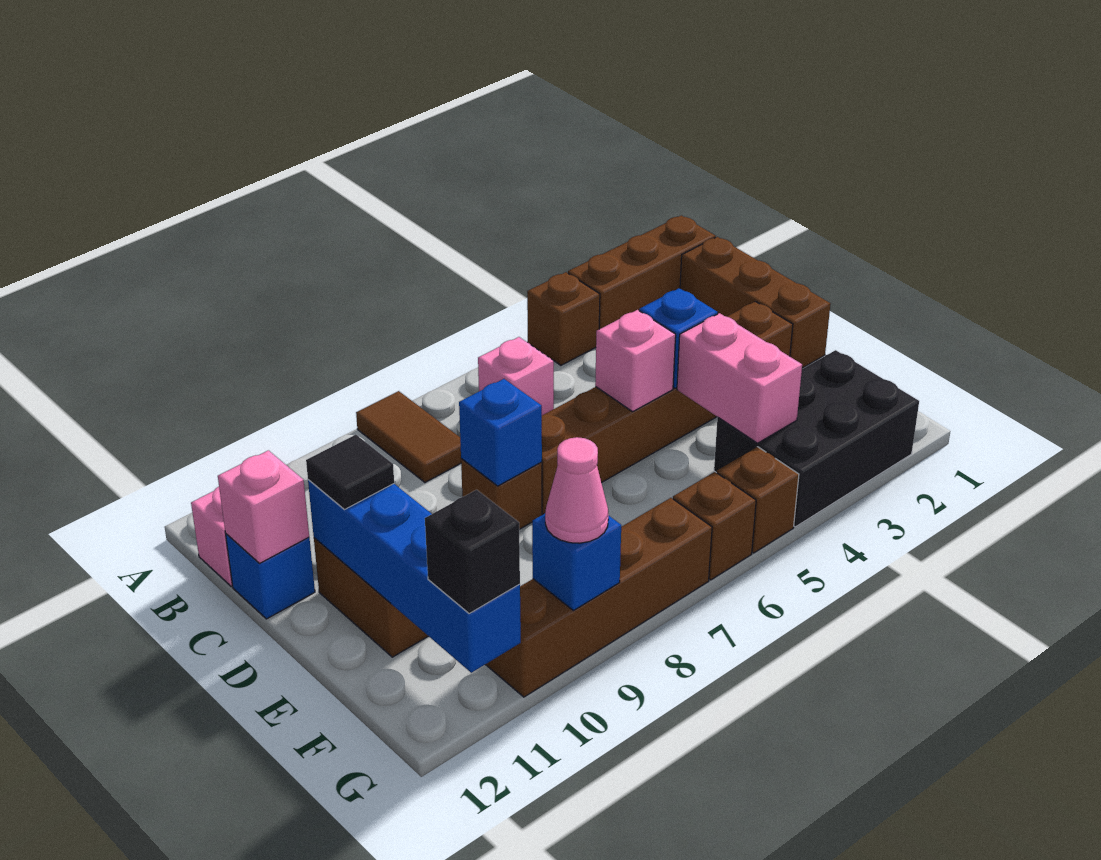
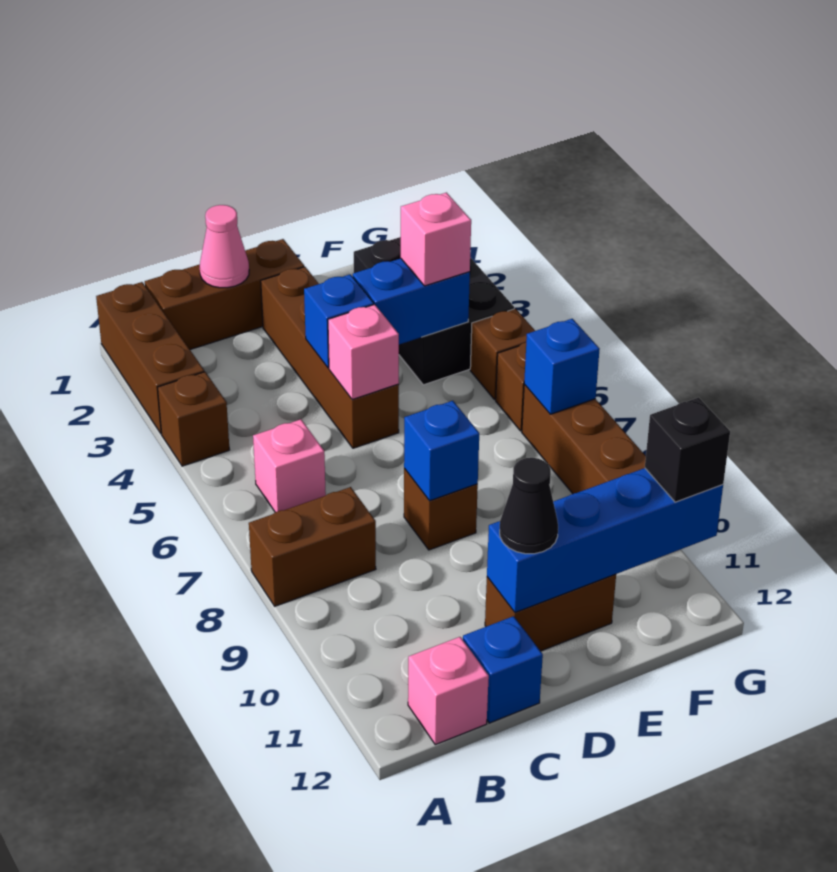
brown tile A8:B8 level 1 -> brown brick A8:B8 level 1
pink brick C12 level 2 -> pink brick F4 level 3
brown brick D2:D7 level 1 -> brown brick D2:D5 level 1
black tile D11 level 3 -> black cone D11 level 3
pink brick E4:F4 level 2 -> blue brick E4:F4 level 2
blue brick G9 level 2 -> blue brick G7 level 2
pink cone G9 level 3 -> pink cone C1 level 2

